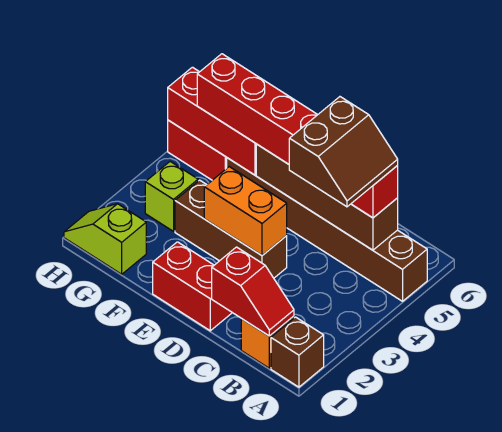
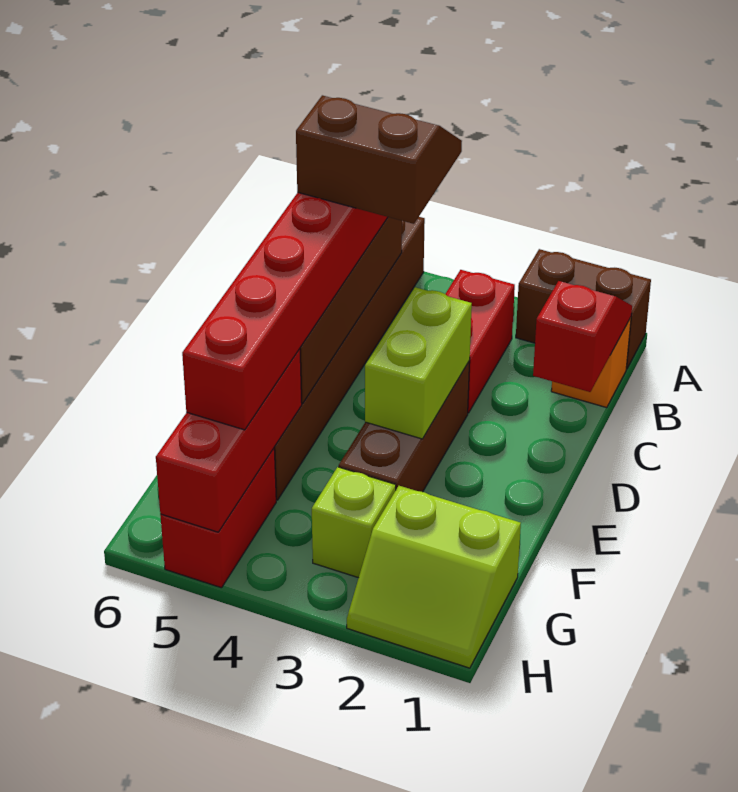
brown brick A1 level 1 -> brown brick A1:A2 level 1
red brick D1:E1 level 1 -> red brick B3:C3 level 1
orange brick D3:E3 level 2 -> lime brick D3:E3 level 2
lime slope G1:H1 level 1 top G -> lime slope G1:H2 level 1 top G

